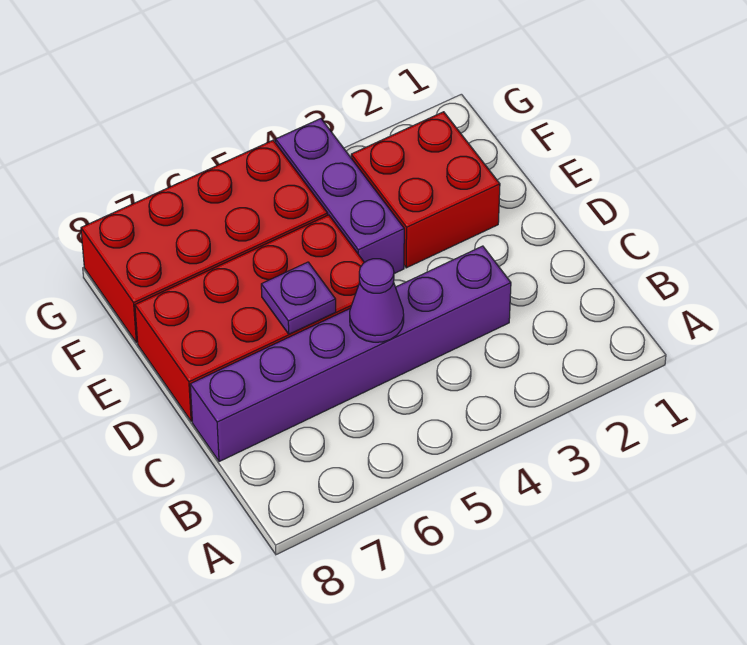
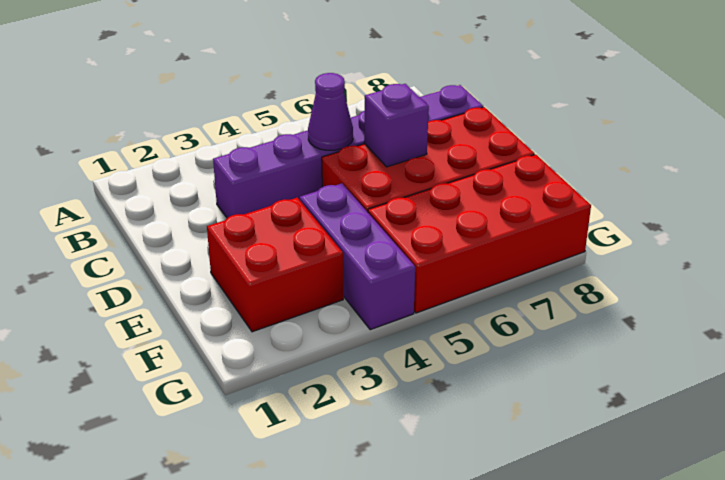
purple plate D6 level 2 -> purple brick D6 level 2

